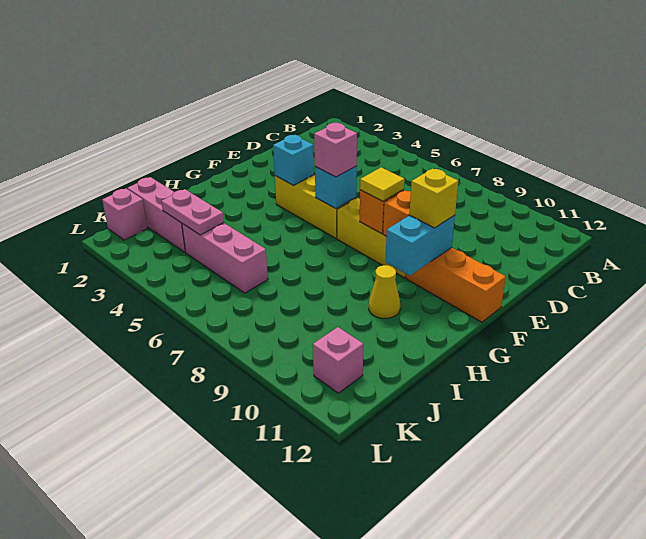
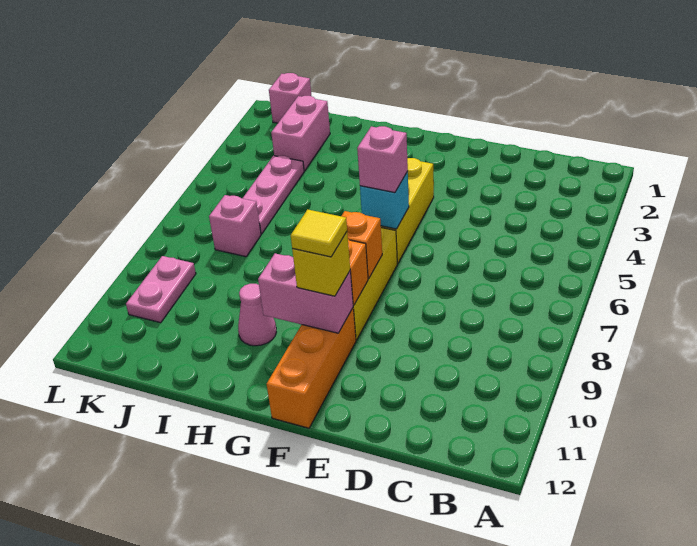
cyan brick F4 level 2 -> none
yellow tile F8 level 3 -> yellow tile F10 level 4
cyan brick F10:G10 level 2 -> pink brick F10:G10 level 2
yellow cone H10 level 1 -> pink cone H10 level 1
pink brick J1:J3 level 1 -> pink brick J2:J3 level 1
pink plate J3:J4 level 2 -> pink plate K9:K10 level 1
pink brick J4:J6 level 1 -> pink plate J4:J6 level 1
pink brick K11 level 1 -> pink brick J7 level 1

